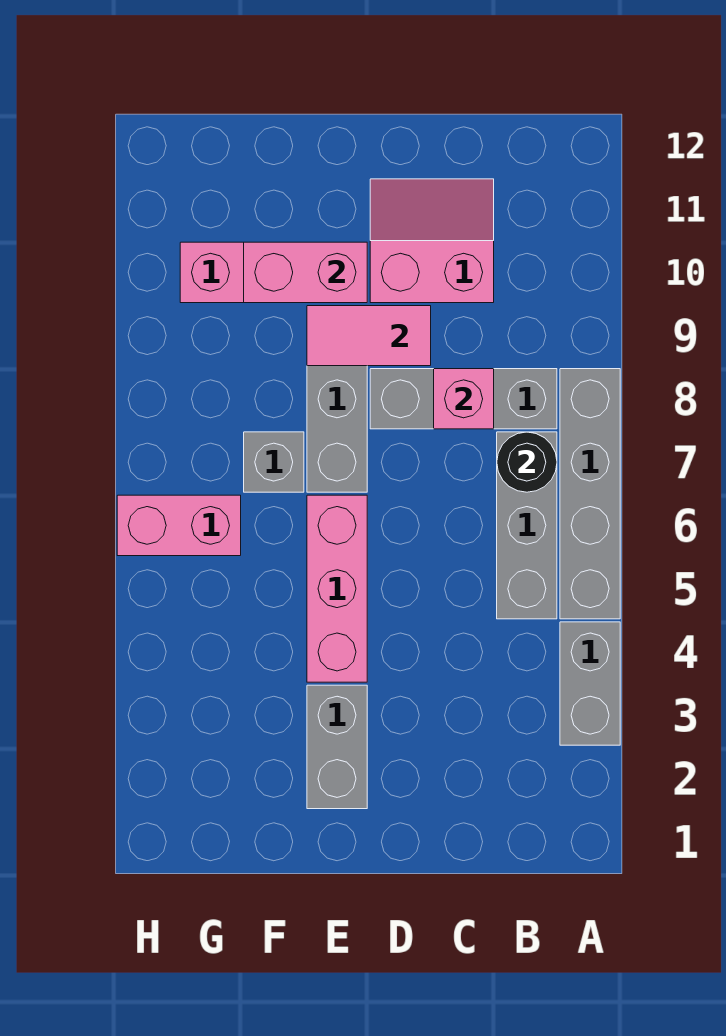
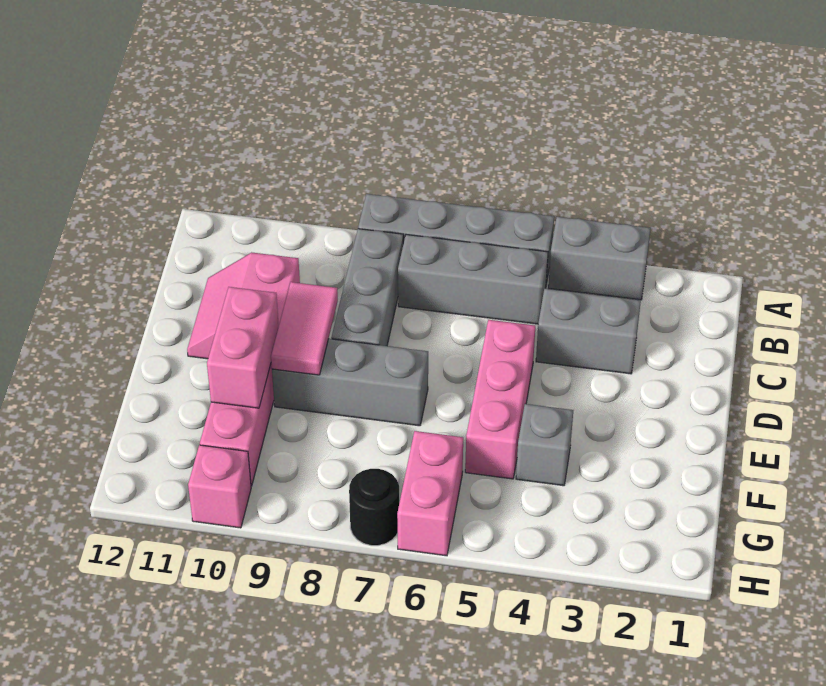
black round brick B7 level 2 -> black round brick H7 level 1
pink brick C8 level 2 -> pink brick H10 level 1
grey brick E2:E3 level 1 -> grey brick C3:C4 level 1
pink brick E4:E6 level 1 -> pink brick D5:F5 level 1
grey brick F7 level 1 -> grey brick F4 level 1

